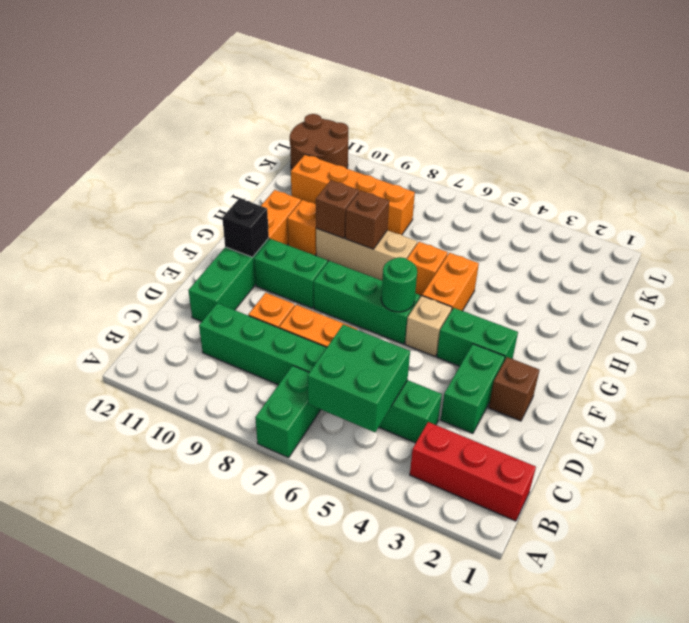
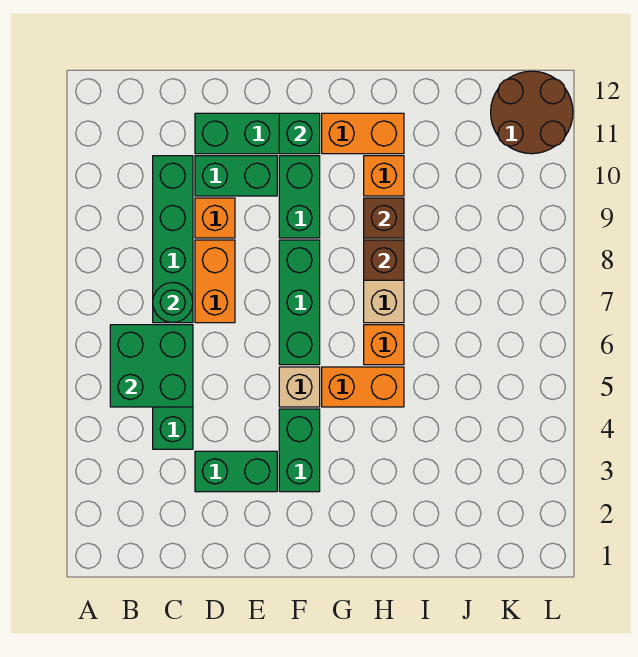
green brick A7:B7 level 1 -> green brick D10:E10 level 1
red brick B1:B3 level 1 -> none
brown brick E2 level 1 -> none
green round brick F6 level 2 -> green round brick C7 level 2
black brick F11 level 2 -> green brick F11 level 2
orange brick J8:J11 level 1 -> none

